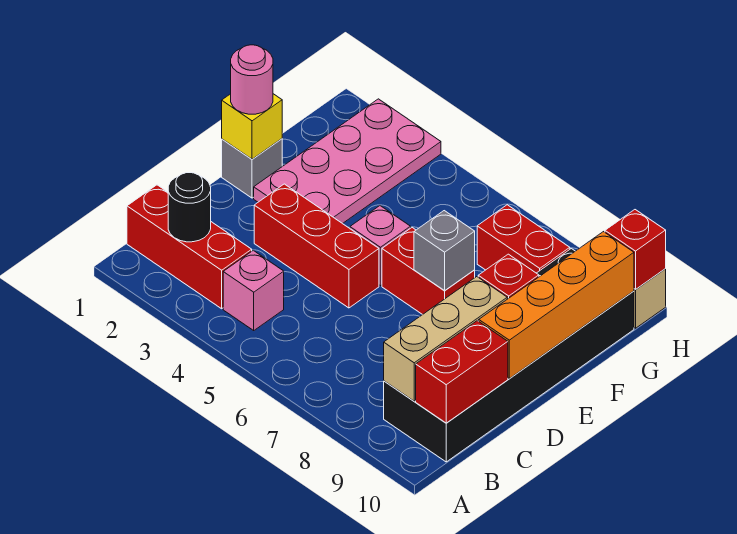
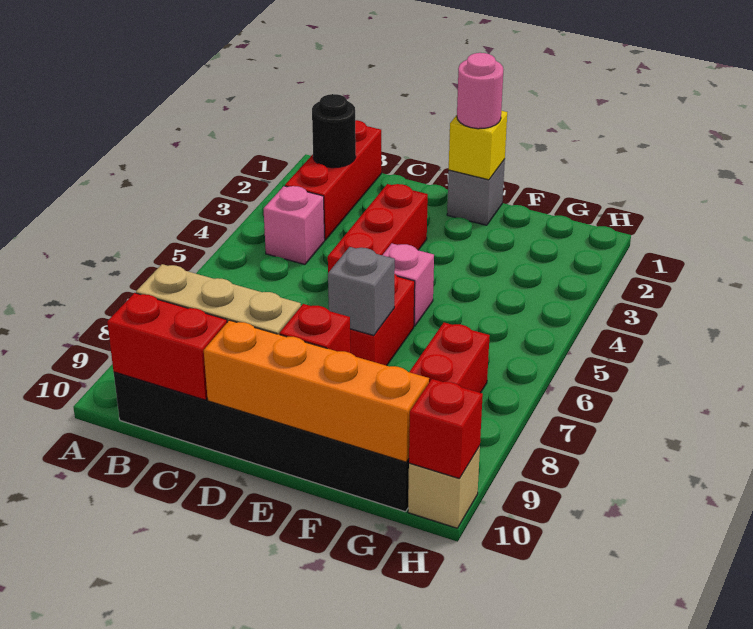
pink plate E2:H3 level 1 -> none

